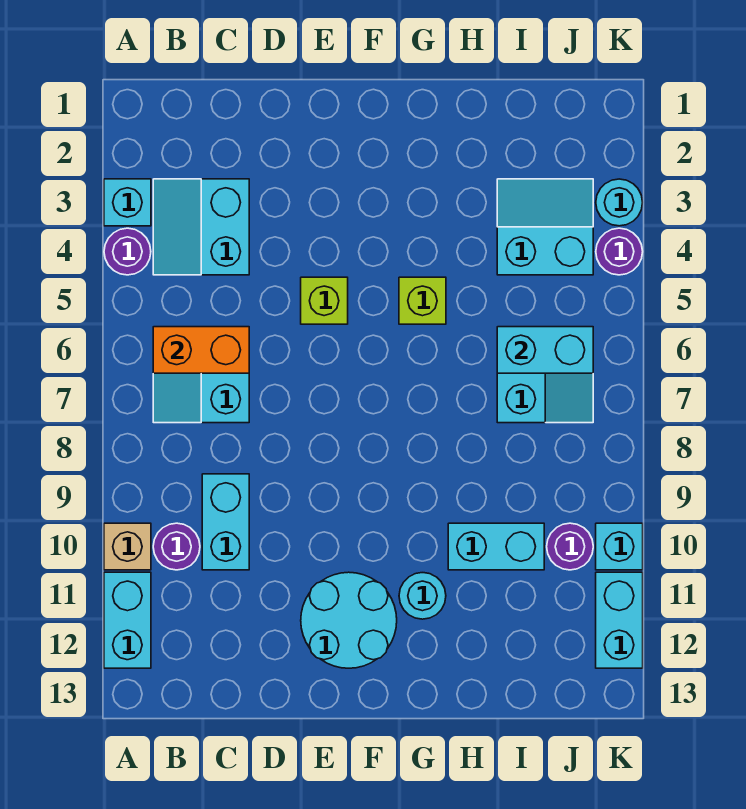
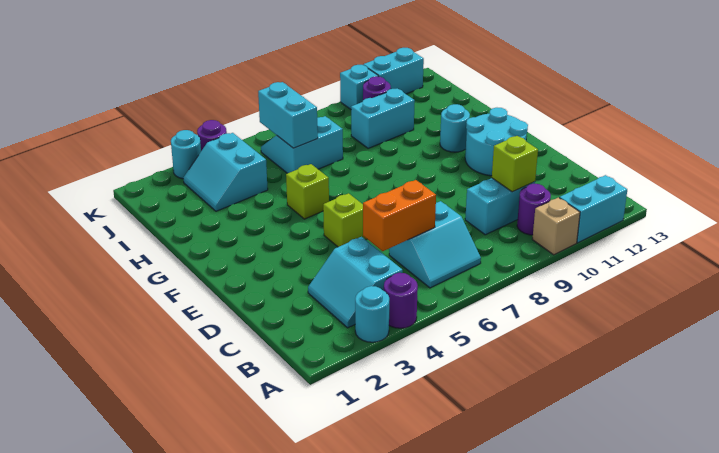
cyan brick A3 level 1 -> cyan round brick A3 level 1
cyan slope B3:C4 level 1 top C -> cyan slope B3:C4 level 1 top 4
orange brick B6:C6 level 2 -> orange brick C5:C6 level 2
none -> lime brick C10 level 2
cyan brick H10:I10 level 1 -> cyan brick I9:I10 level 1

